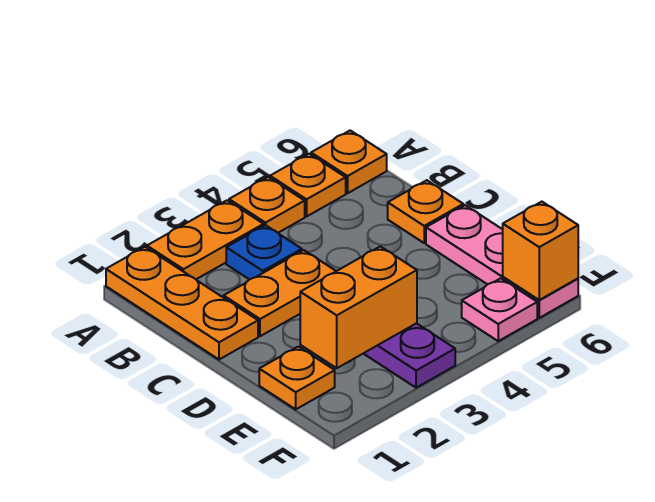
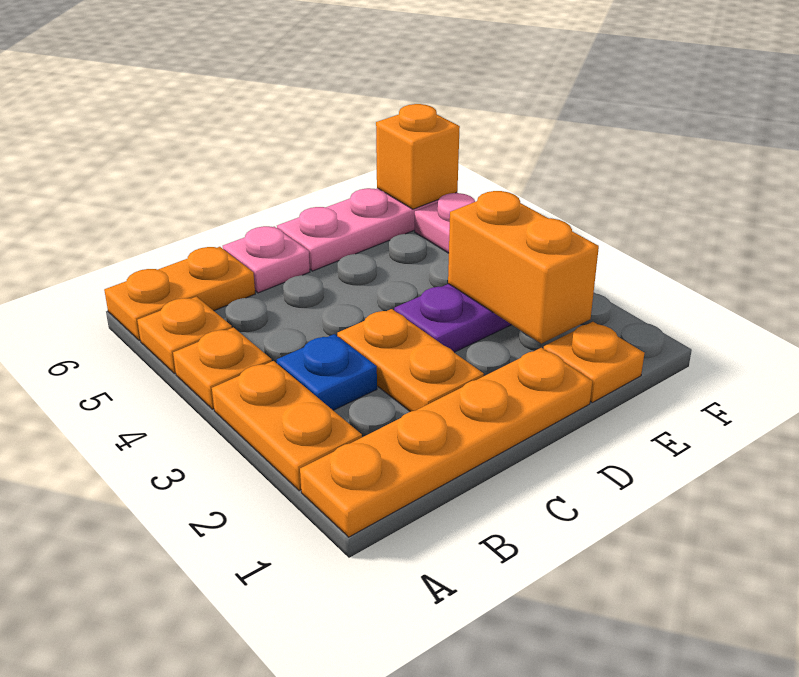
orange plate A1:C1 level 1 -> orange plate A1:D1 level 1
orange plate A6 level 1 -> orange plate A6:B6 level 1
orange plate C6 level 1 -> pink plate C6 level 1

